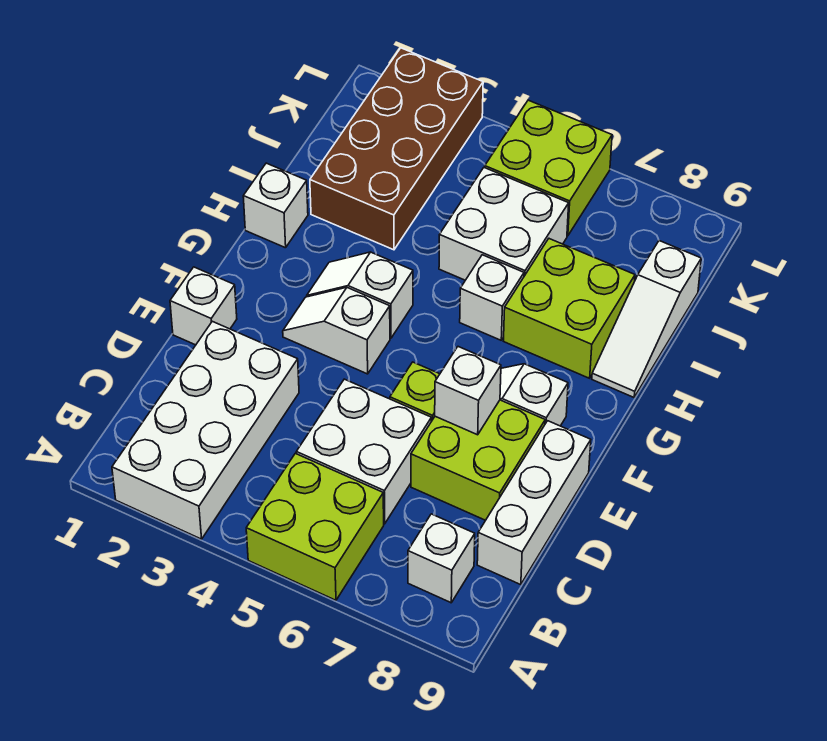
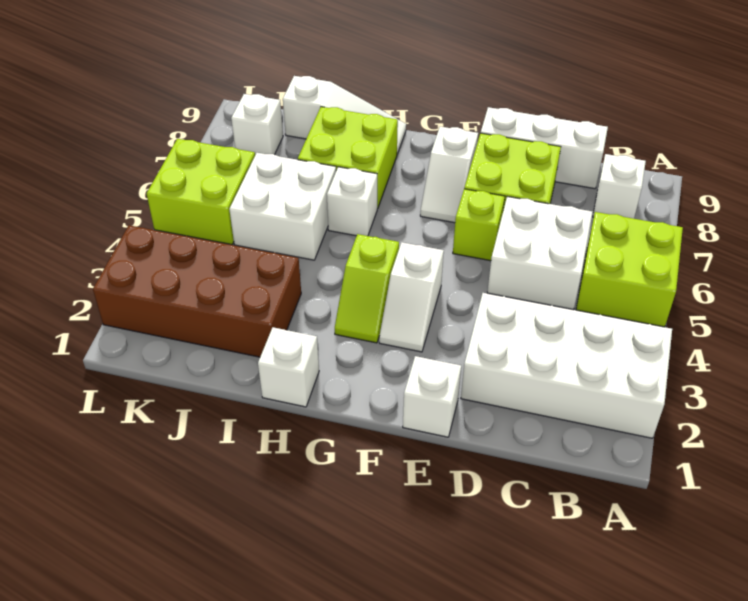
white brick E7 level 2 -> white brick K8 level 1
white slope G3:G4 level 1 top 4 -> lime slope G3:G4 level 1 top 4

